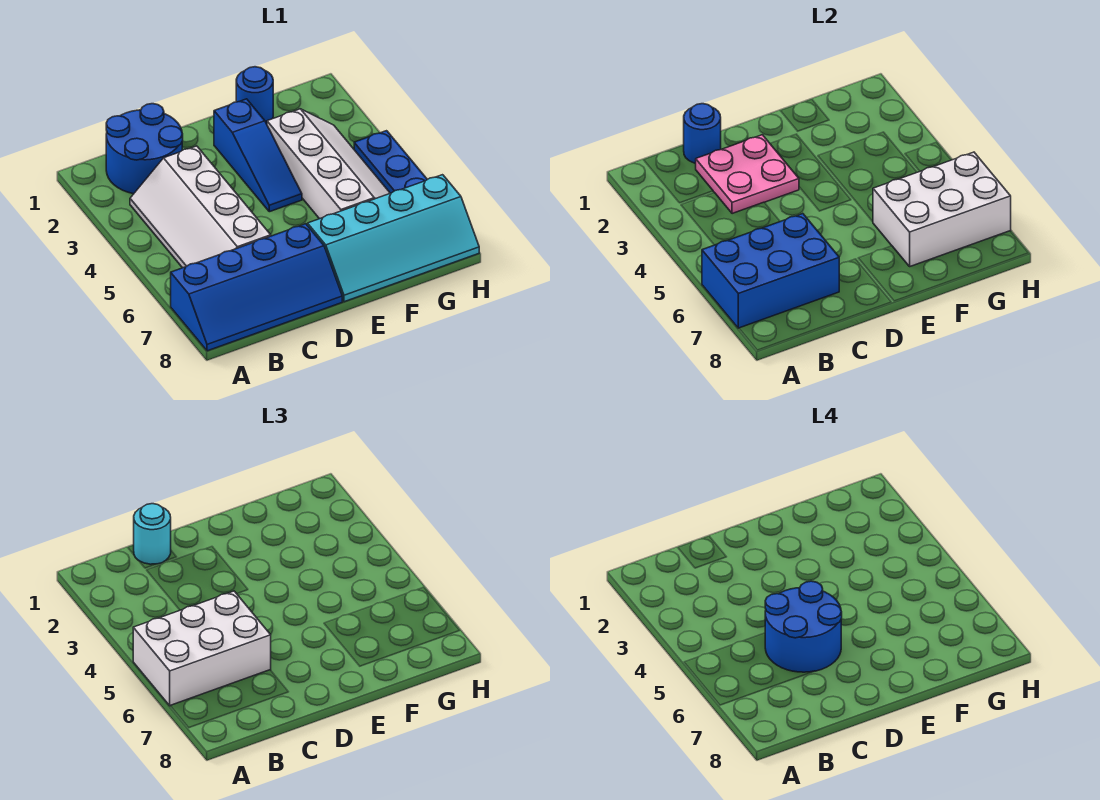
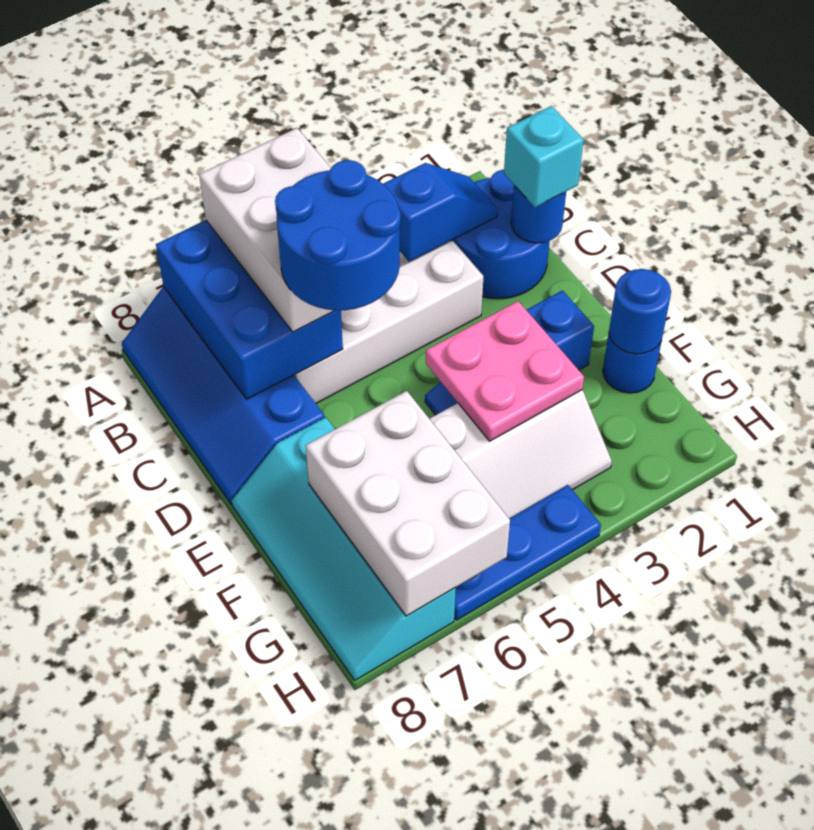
none -> blue slope B2:B3 level 2 top 3
cyan round brick C1 level 3 -> cyan brick C1 level 3
pink plate C2:D3 level 2 -> pink plate E3:F4 level 2
none -> blue round brick F1 level 2

